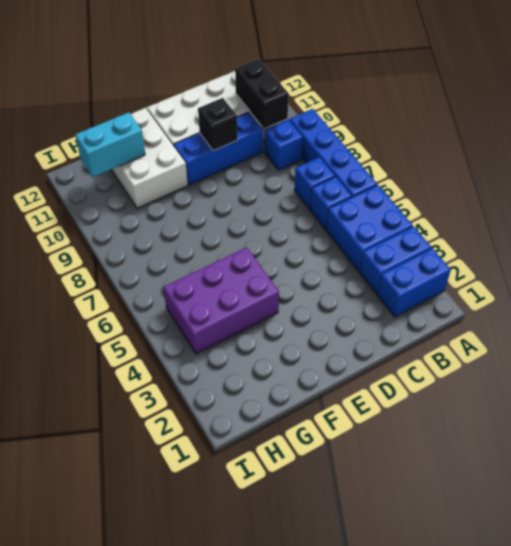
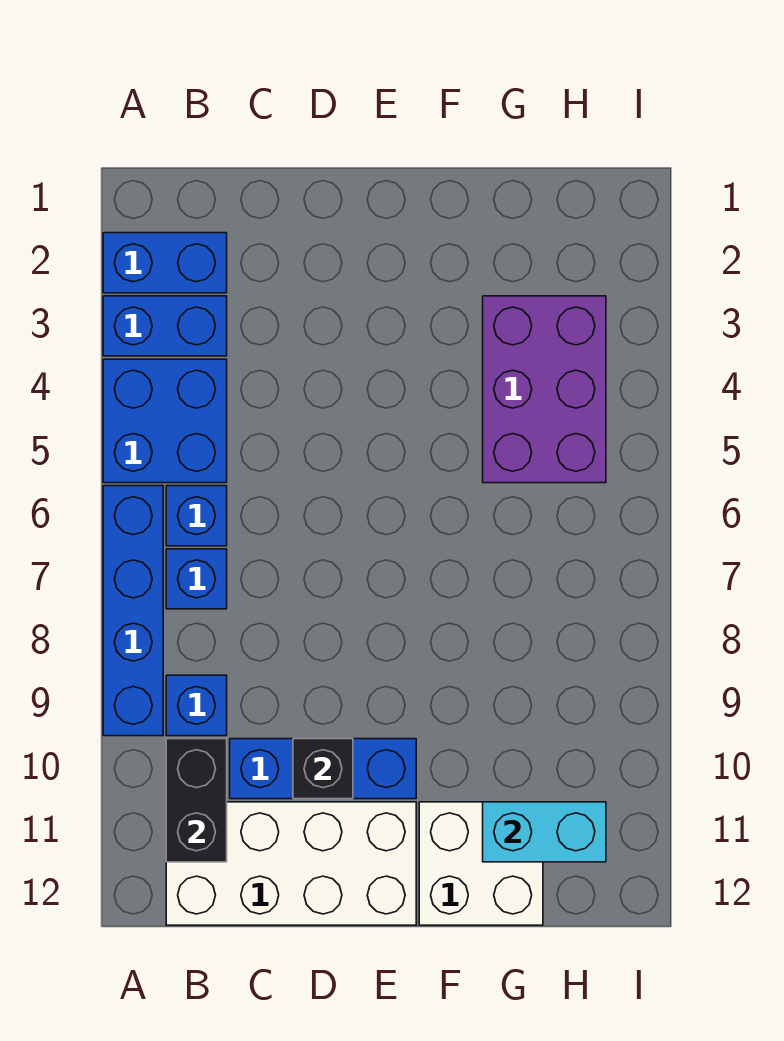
purple brick F4:H5 level 1 -> purple brick G3:H5 level 1
white brick F10:G12 level 1 -> white brick F11:G12 level 1

